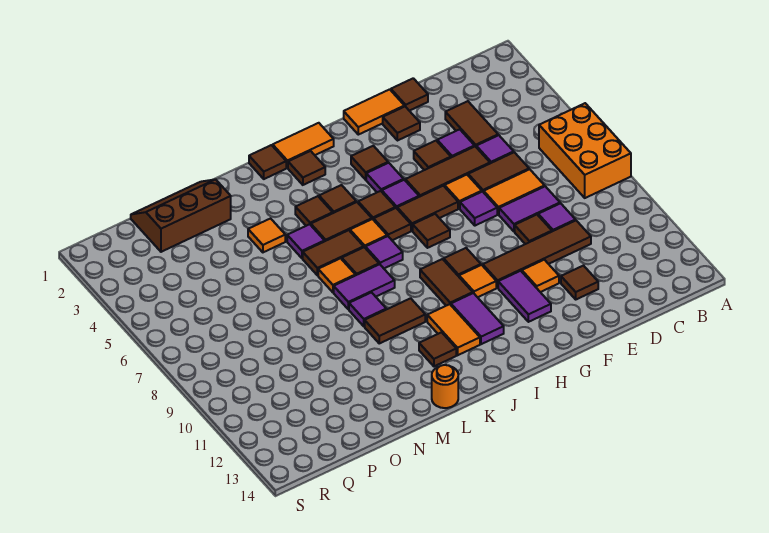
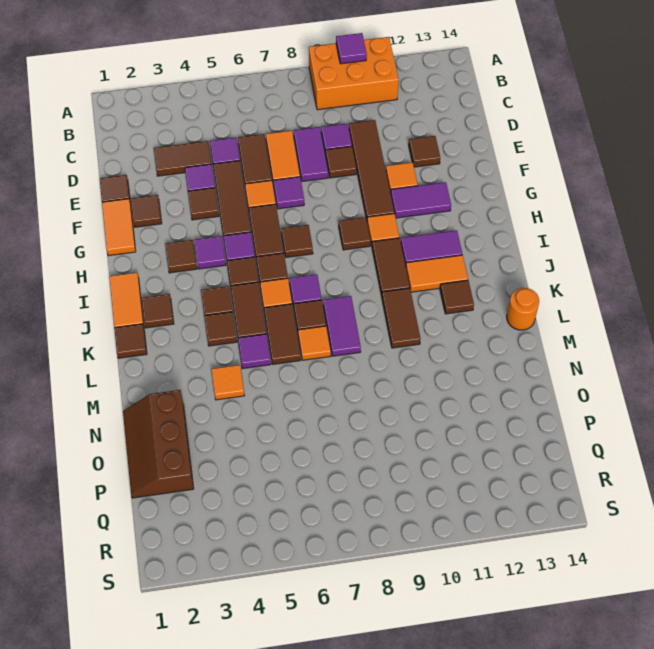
orange brick A6:B8 level 1 -> orange brick A9:B11 level 1
brown tile I9:I10 level 1 -> brown tile I10:J10 level 1
purple tile L9 level 1 -> purple tile A10 level 2

